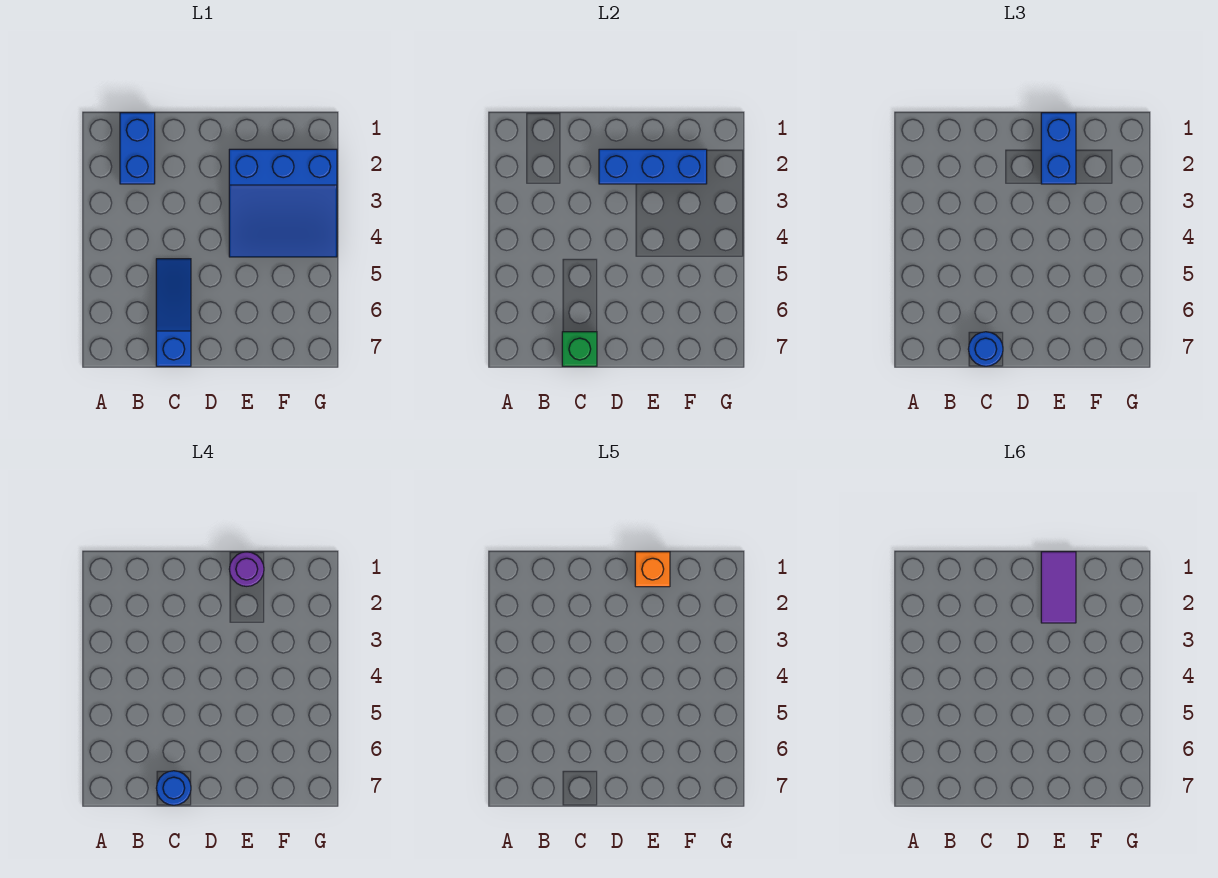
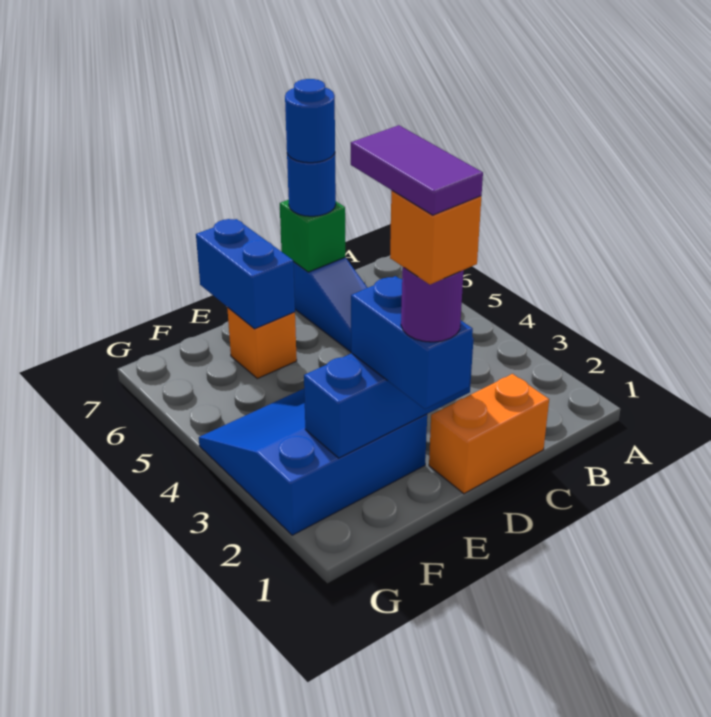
blue brick B1:B2 level 1 -> blue brick E6:E7 level 2
none -> orange brick C1:D1 level 1
none -> orange brick E6 level 1

